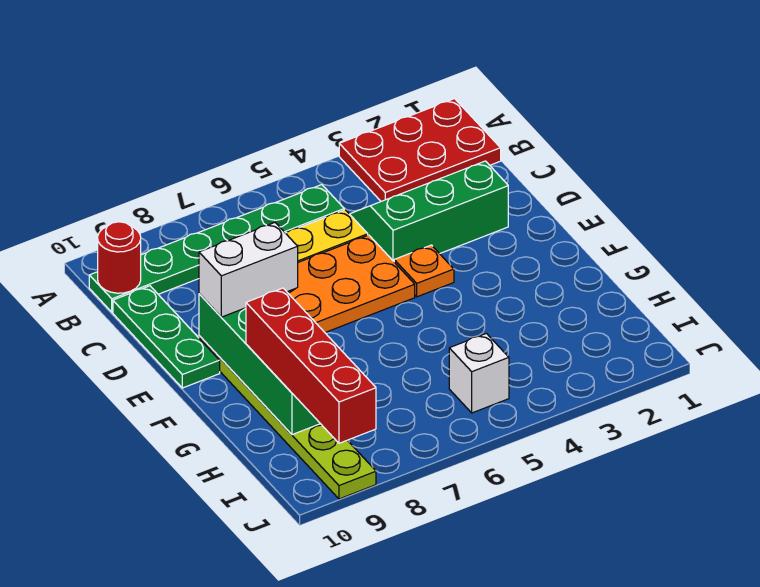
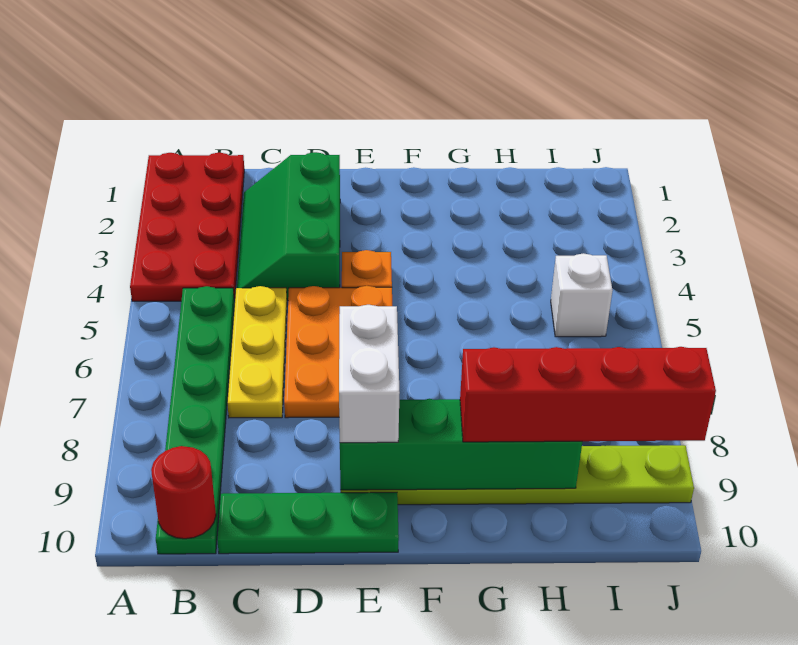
red plate A1:B3 level 1 -> red plate A1:B4 level 1

